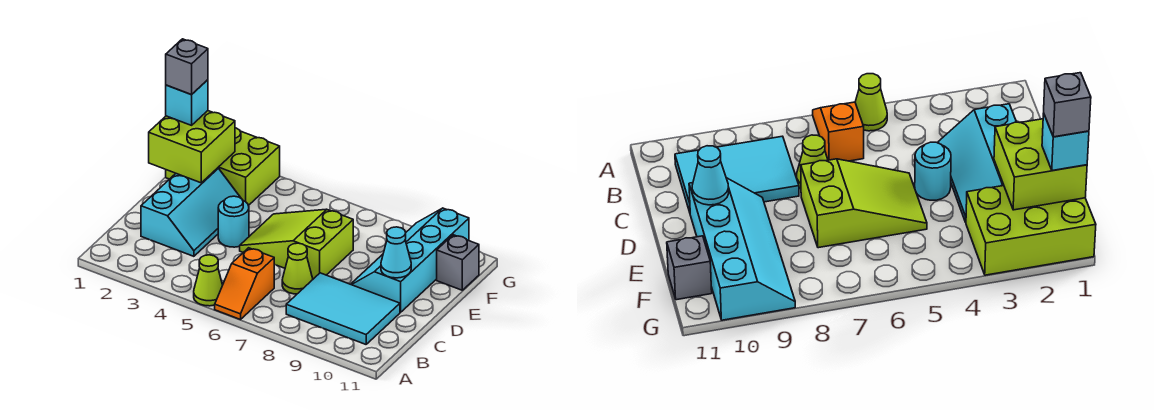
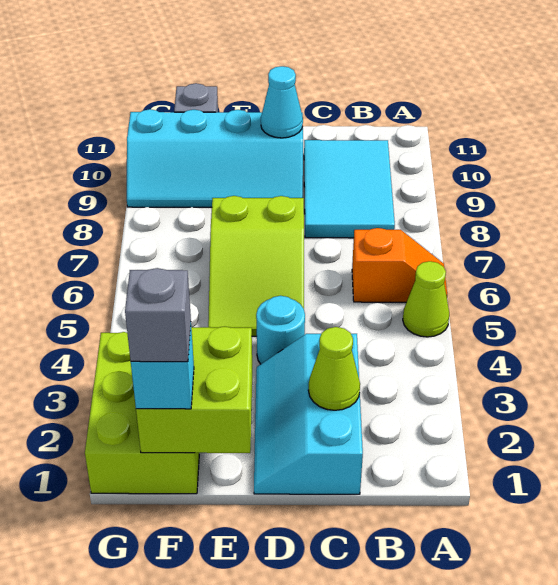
cyan slope C2:E3 level 1 top 2 -> cyan slope C1:D3 level 1 top C
lime cone C7 level 1 -> lime cone C2 level 2

